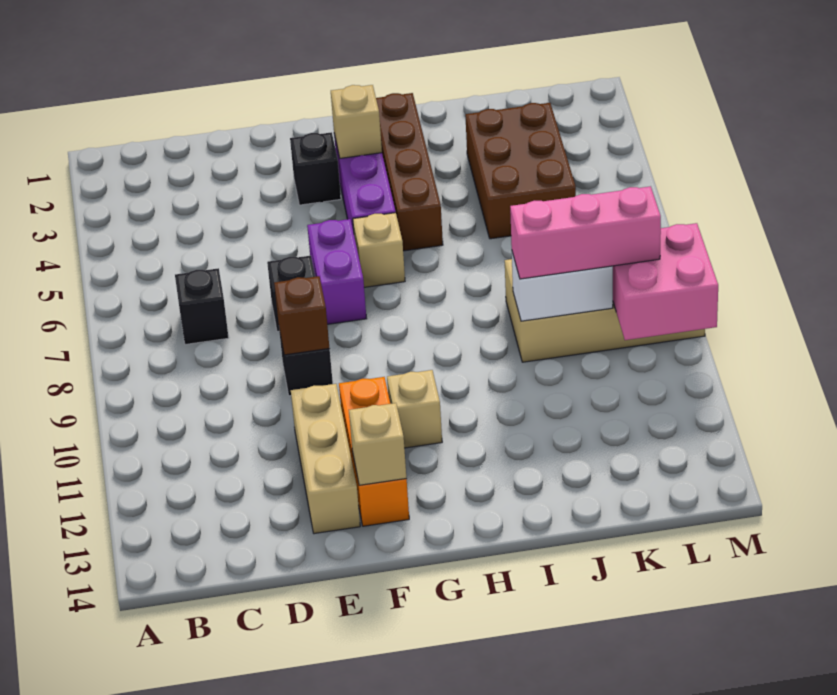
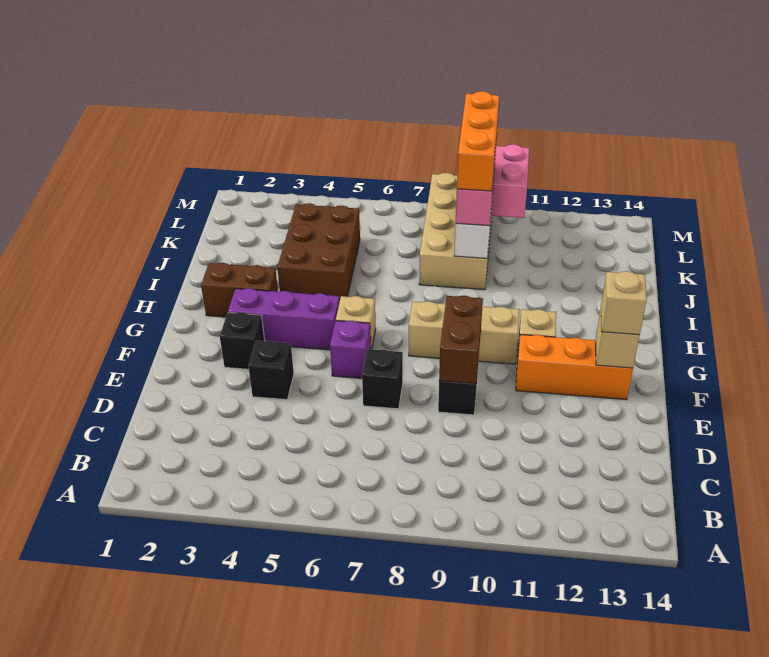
black brick C7 level 1 -> black brick E4 level 1
brown brick E9 level 2 -> brown brick E9:F9 level 2
tan brick E11:E13 level 1 -> tan brick G8:G10 level 1
purple brick F6:F7 level 1 -> purple brick F6 level 1
tan brick G3 level 2 -> tan brick F13 level 3
brown brick H2:H5 level 1 -> brown brick H2:H3 level 1
brown brick J3:K5 level 1 -> brown brick I4:K5 level 1
none -> orange brick J9:L9 level 4

